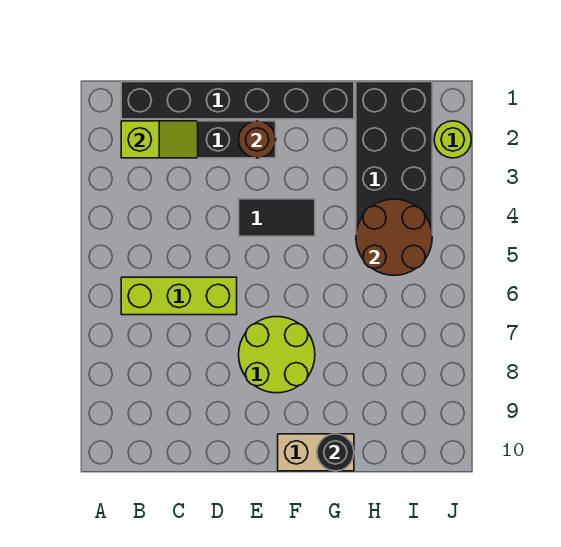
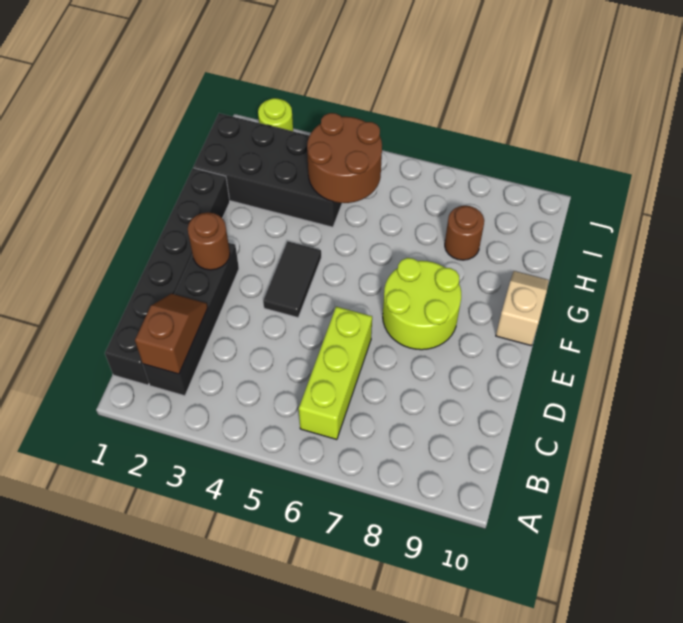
lime slope B2:C2 level 2 top B -> brown slope B2:C2 level 2 top B
tan brick F10:G10 level 1 -> tan slope F10:G10 level 1 top F
black round brick G10 level 2 -> none
none -> brown round brick H8 level 1

